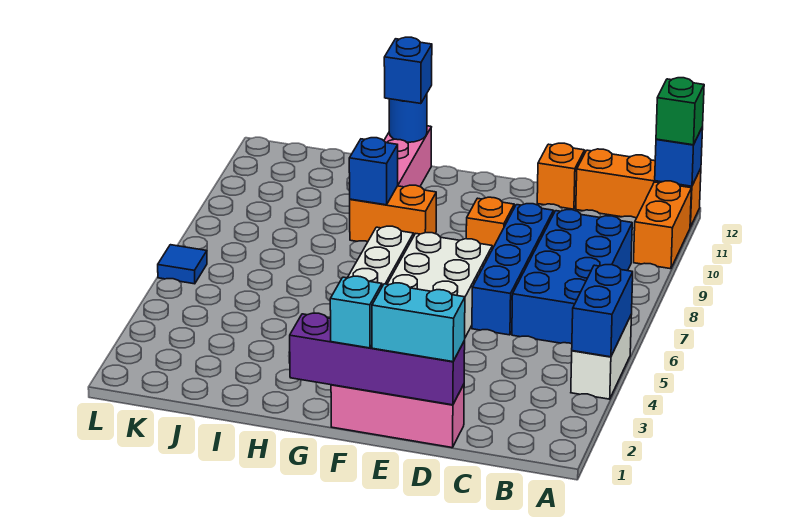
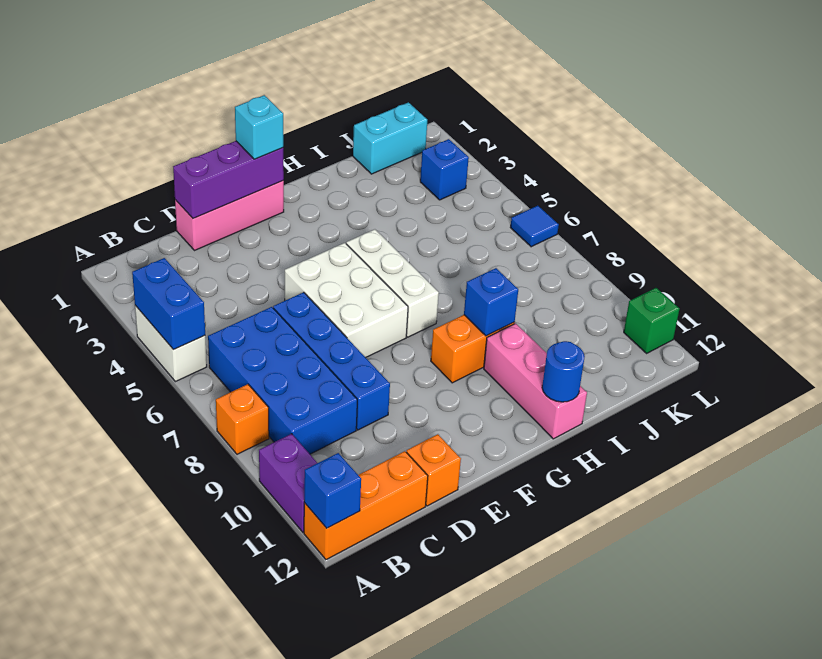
orange brick A10:A11 level 1 -> purple brick A10:A11 level 1
green brick A12 level 3 -> green brick L11 level 1
purple brick D1:G1 level 2 -> purple brick D1:F1 level 2
cyan brick D1:E1 level 3 -> cyan brick J1:K1 level 1
orange brick E9 level 1 -> orange brick A8 level 1
blue brick H12 level 3 -> blue brick K3 level 1

